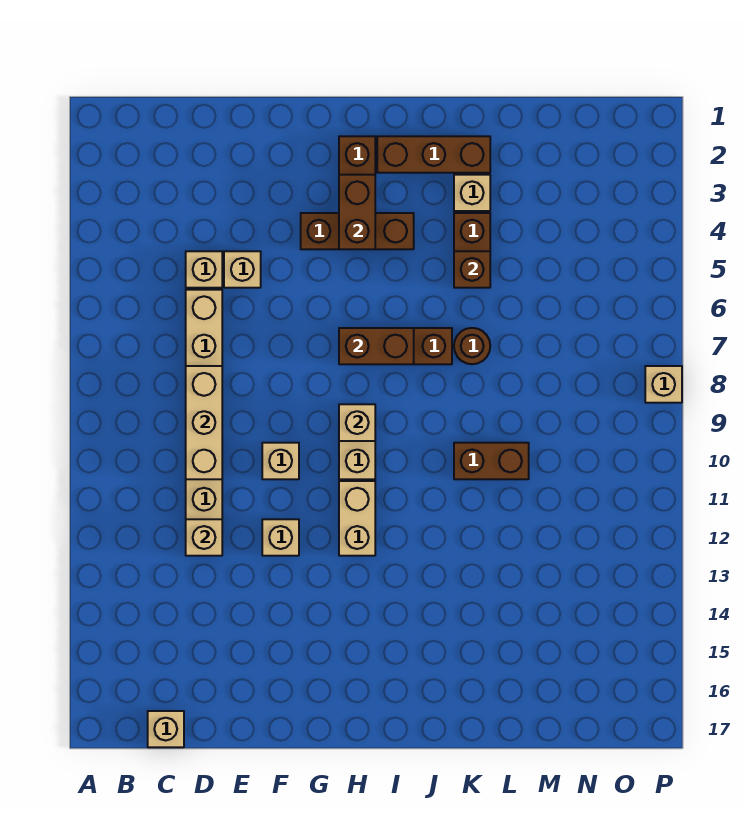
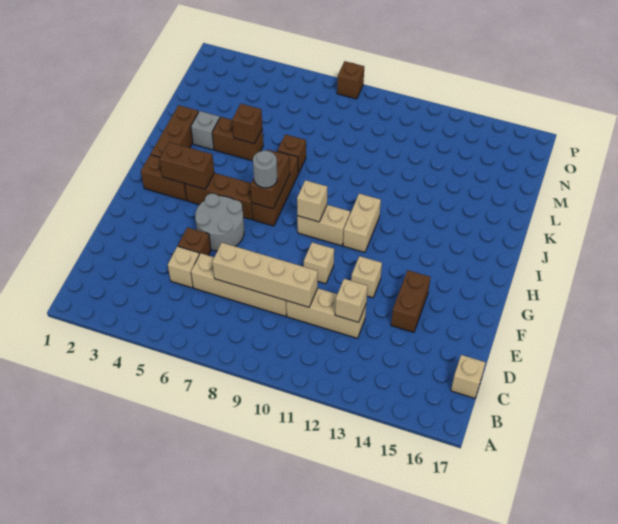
tan brick D8:D10 level 2 -> tan brick D7:D10 level 2
tan brick E5 level 1 -> brown brick E5 level 1
none -> grey round brick F5:G6 level 1
brown brick G4:I4 level 1 -> brown brick H4:H6 level 1
none -> grey round brick H7 level 3
tan brick H11:H12 level 1 -> tan brick H11:I11 level 1
tan brick K3 level 1 -> grey brick K3 level 1
brown round brick K7 level 1 -> brown brick K7 level 1
brown brick K10:L10 level 1 -> brown brick E14:F14 level 1
tan brick P8 level 1 -> brown brick P8 level 1

